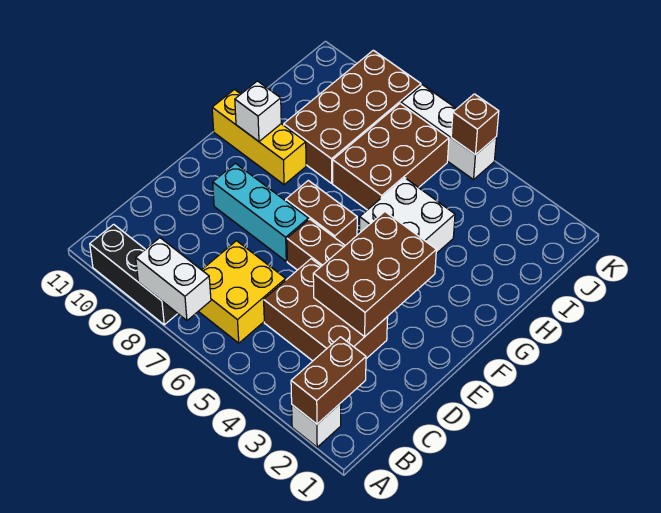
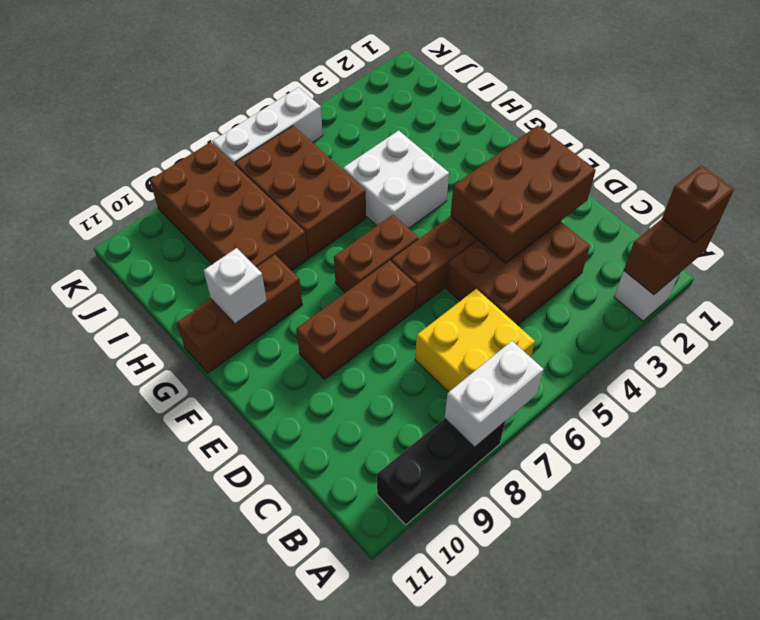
brown brick A2:B2 level 2 -> brown brick A1:A2 level 2
brown brick D3:F4 level 2 -> brown brick D2:E4 level 2
cyan brick E7:E9 level 1 -> brown brick E7:E9 level 1
yellow brick G9:G11 level 1 -> brown brick G9:G11 level 1
brown brick K5 level 2 -> brown brick A1 level 3

